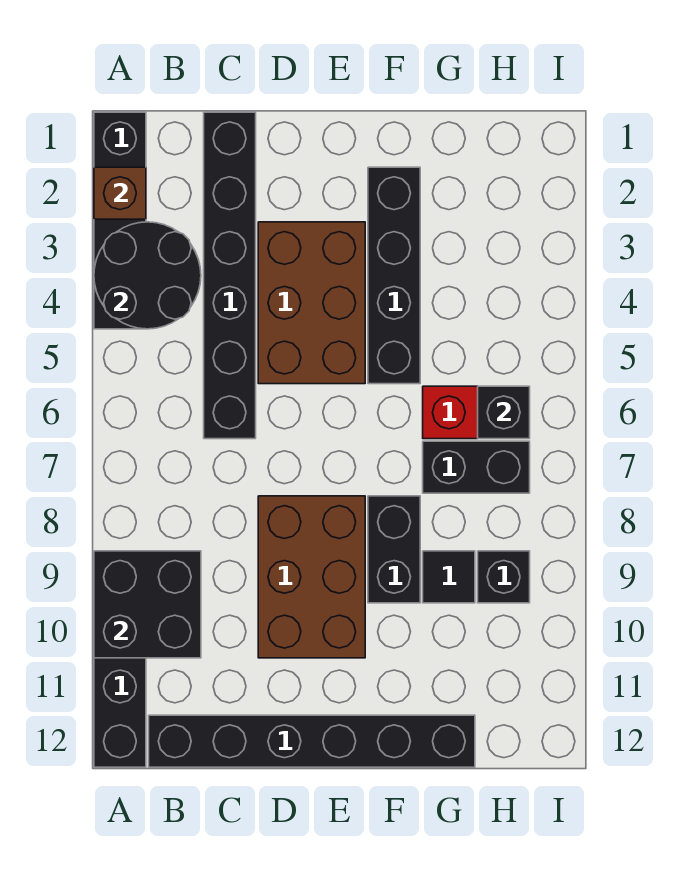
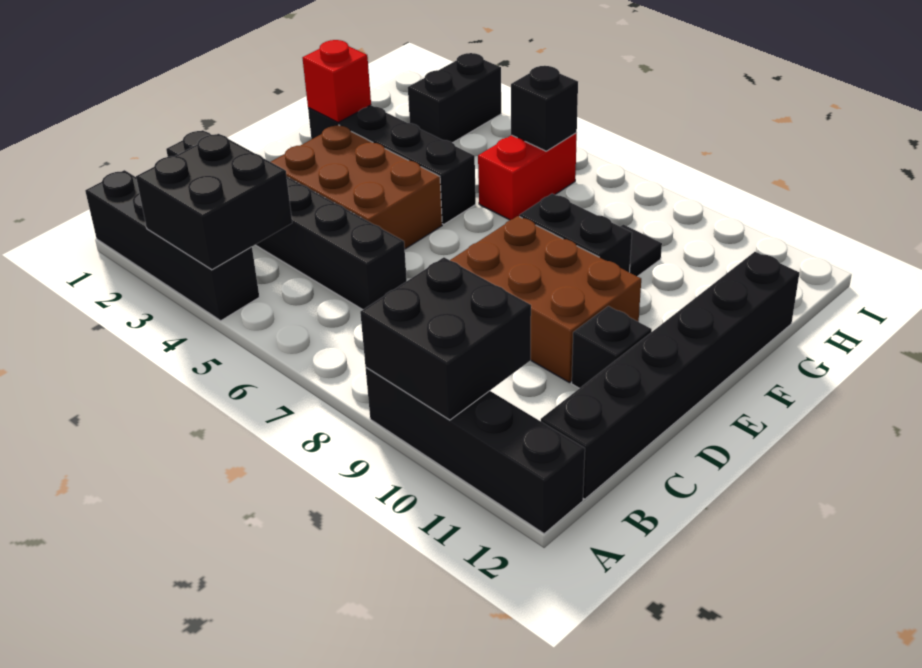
brown brick A2 level 2 -> none
black round brick A3:B4 level 2 -> black brick A3:B4 level 2
none -> red brick F2 level 2
black brick G7:H7 level 1 -> black brick H3:I3 level 1
black brick H9 level 1 -> black brick D11 level 1

